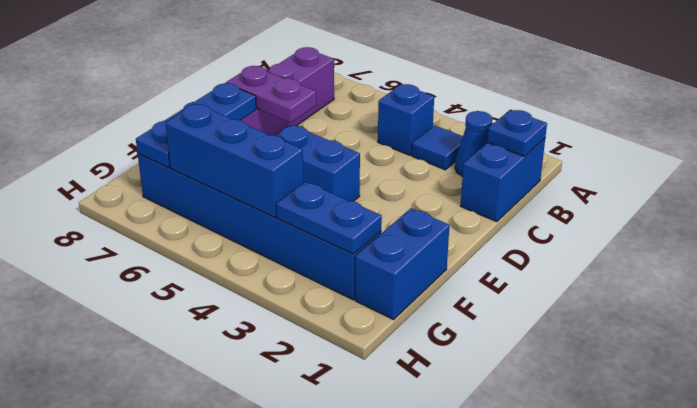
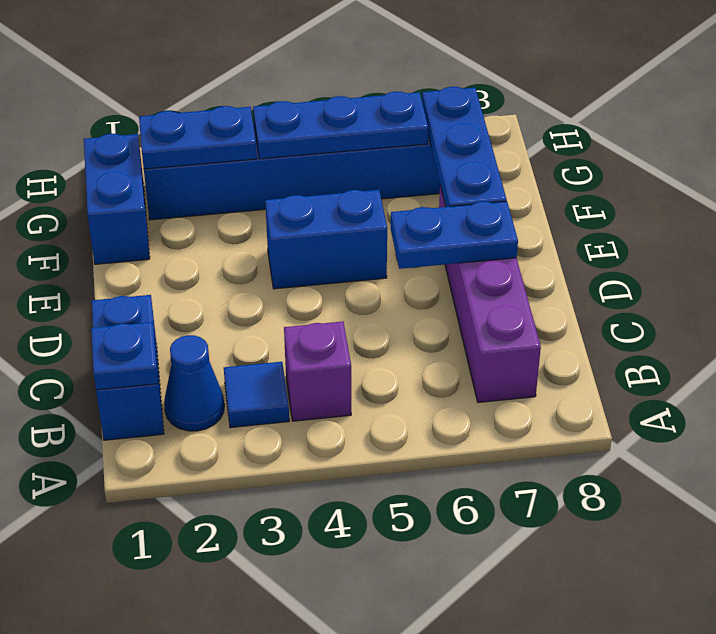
blue brick B4 level 1 -> purple brick B4 level 1
purple plate D6:D7 level 2 -> blue plate D6:D7 level 2
blue brick G4:G6 level 2 -> blue plate G4:G6 level 2

